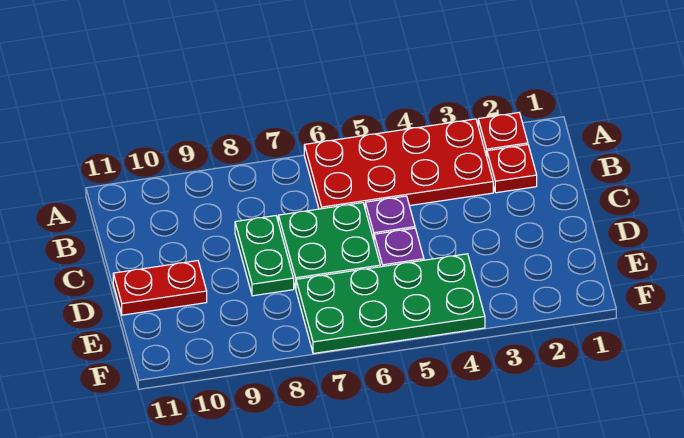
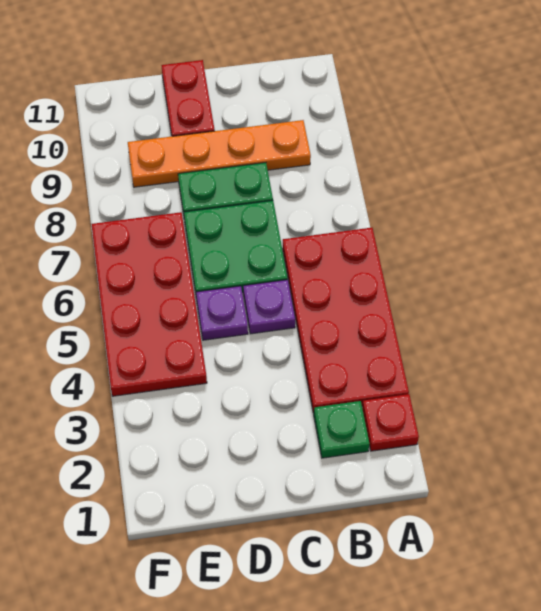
red plate B2 level 1 -> green plate B2 level 1
none -> orange plate B9:E9 level 1
green plate E4:F7 level 1 -> red plate E4:F7 level 1

